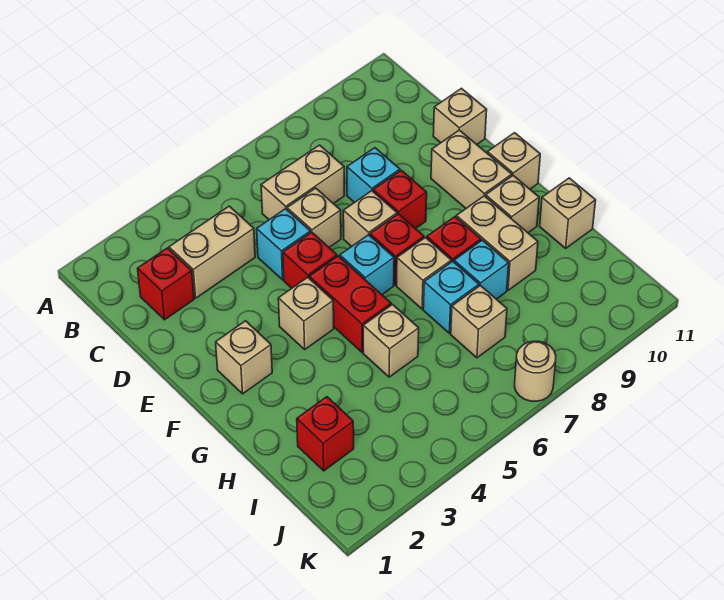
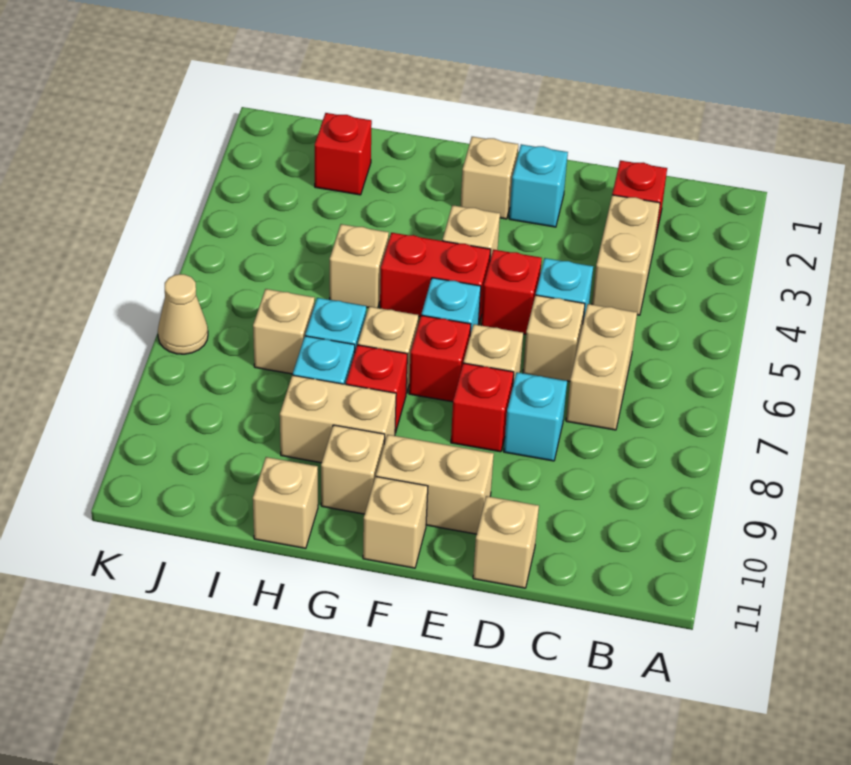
none -> cyan brick E2 level 1
tan round brick K7 level 1 -> tan cone K7 level 1

